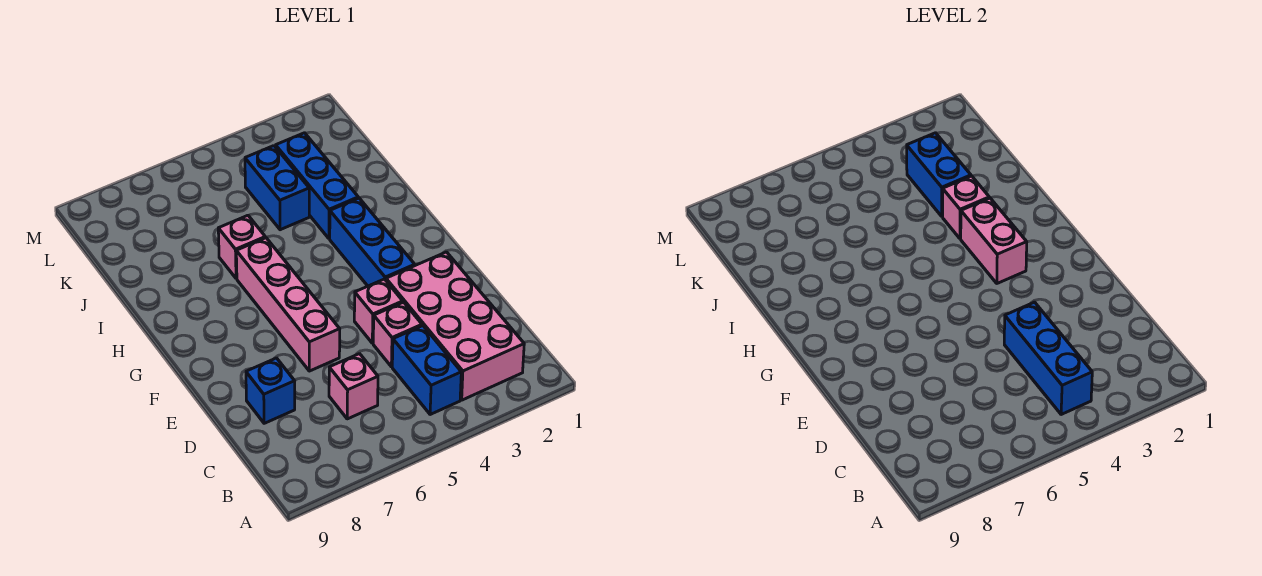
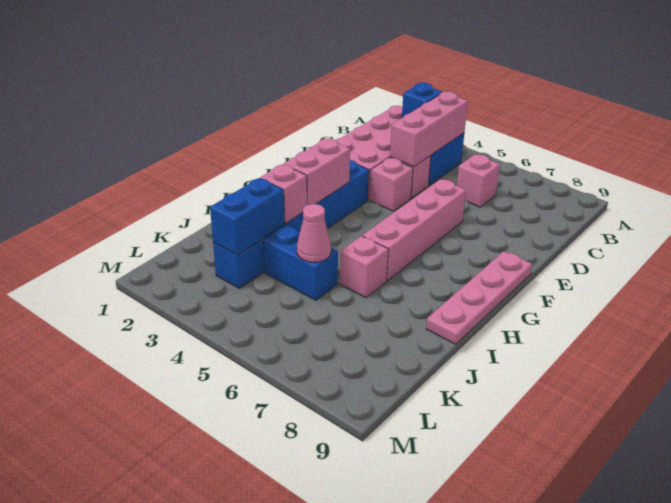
blue brick B4:D4 level 2 -> pink brick B4:D4 level 2
blue brick D8 level 1 -> blue brick B3 level 2
none -> pink plate F9:I9 level 1
blue brick J4:K4 level 1 -> blue brick J4:J5 level 1
none -> pink cone J5 level 2

